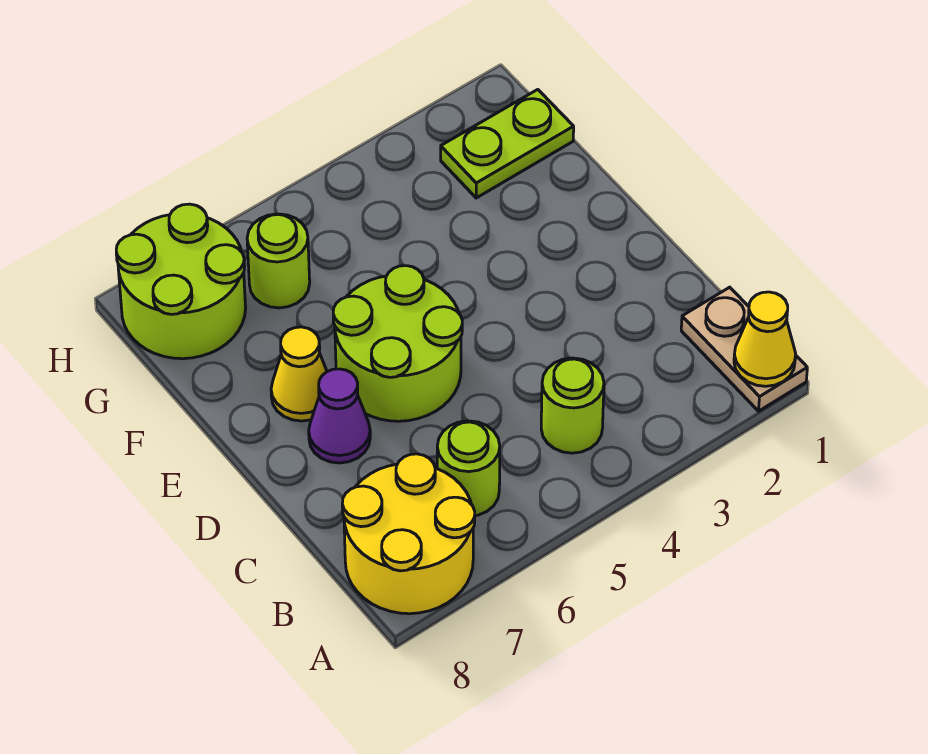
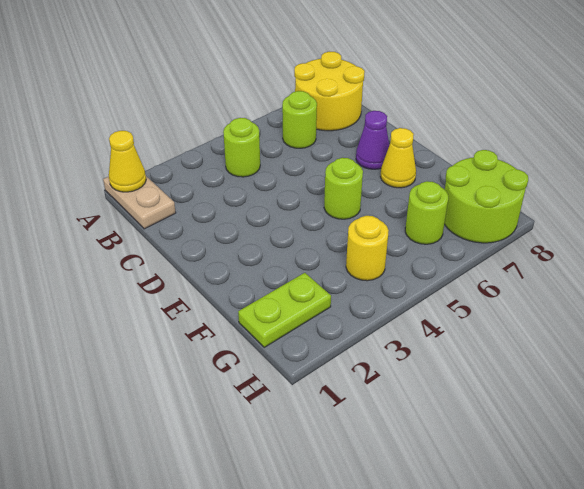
lime round brick D5:E6 level 1 -> lime round brick E5 level 1
none -> yellow round brick G4 level 1

